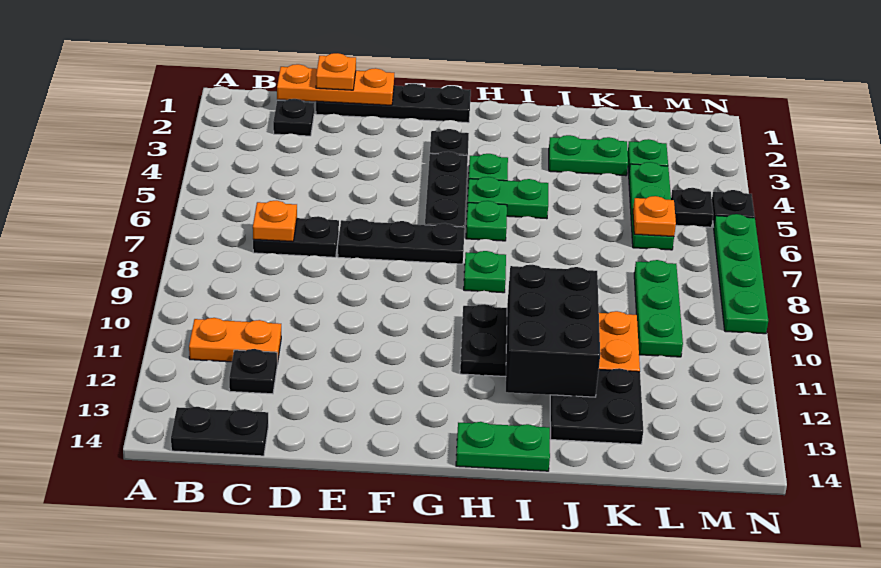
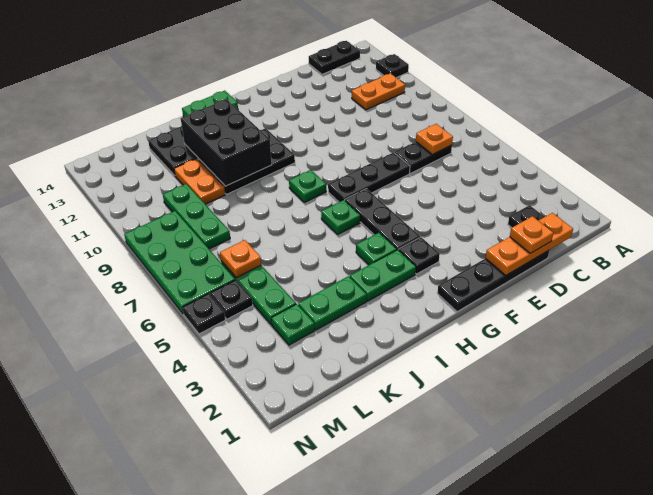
black plate C12 level 1 -> black plate A12 level 1
green plate H5:I5 level 1 -> green plate H3:I3 level 1
green plate N6:N9 level 1 -> green plate M6:N9 level 1

